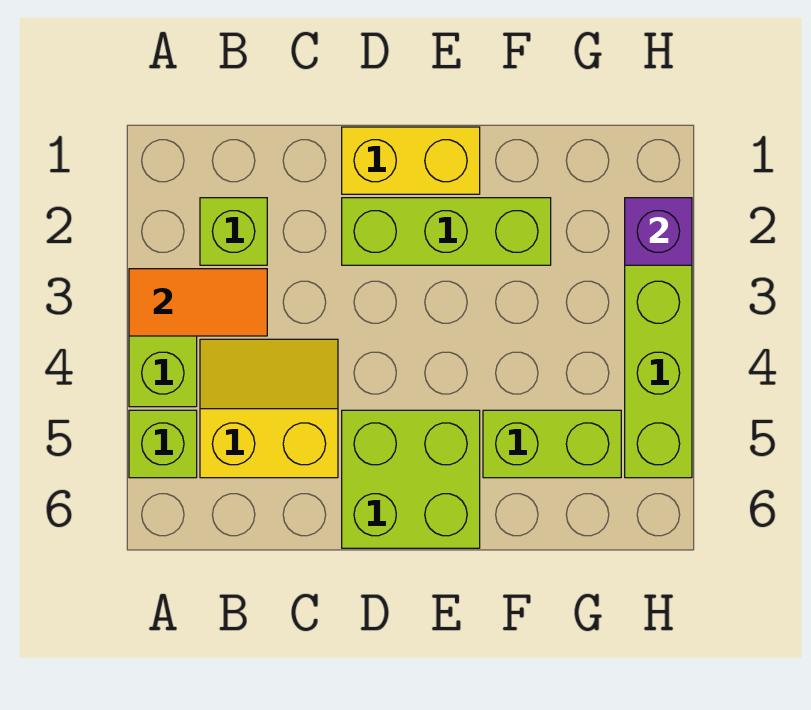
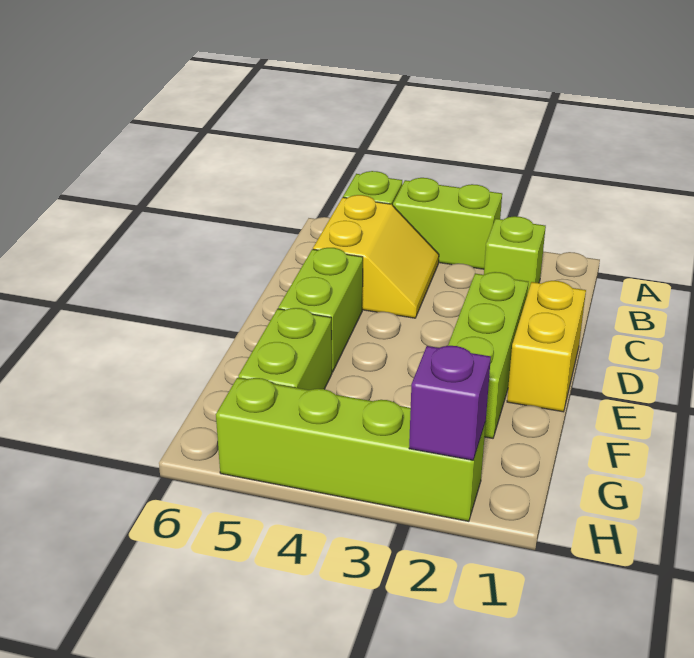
orange tile A3:B3 level 2 -> none
lime brick D5:E6 level 1 -> lime brick D5:E5 level 1

